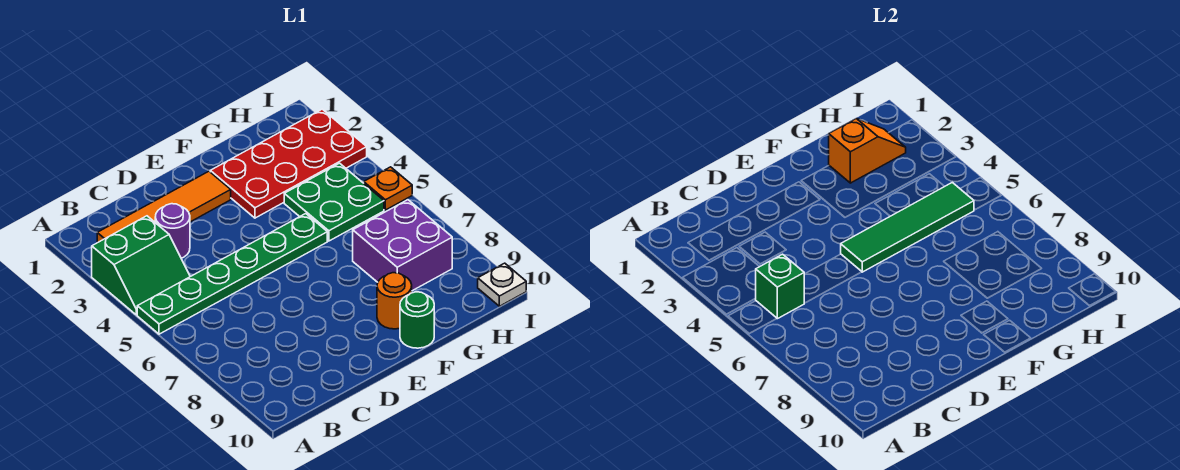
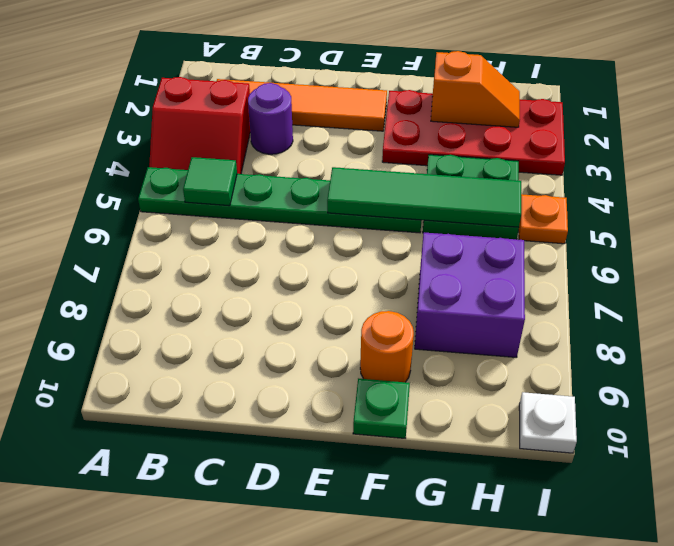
green slope A3:B4 level 1 top 3 -> red slope A3:B4 level 1 top 3
green brick B5 level 2 -> green tile B5 level 2
green round brick F10 level 1 -> green plate F10 level 1

